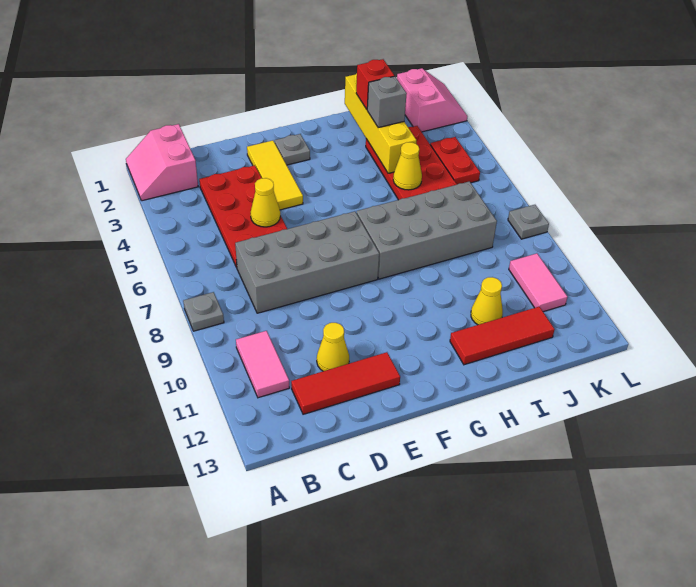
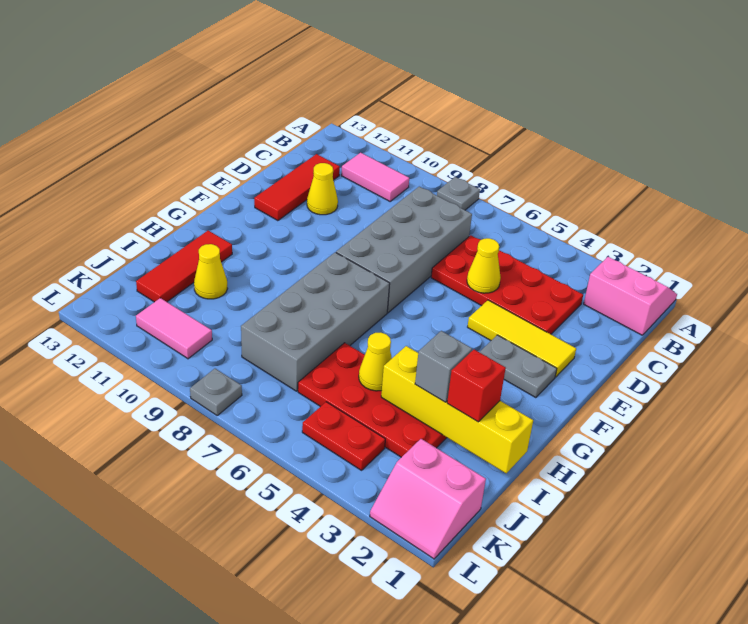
grey plate F2 level 1 -> grey plate F2:F3 level 1

